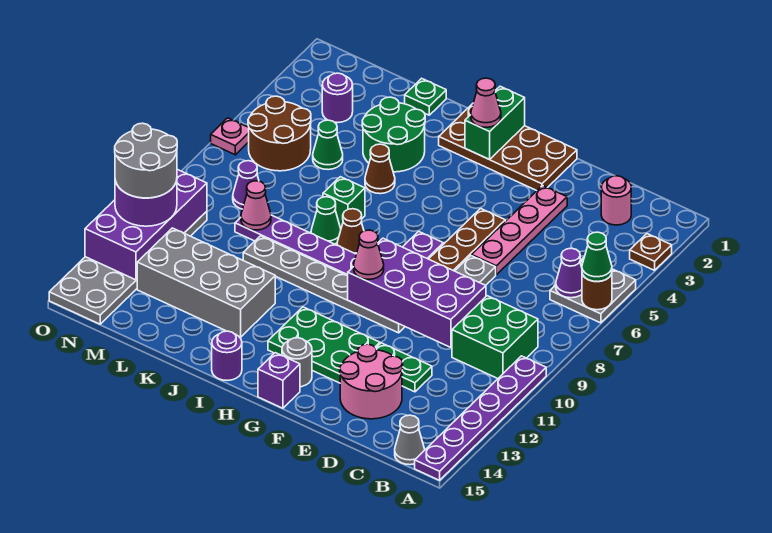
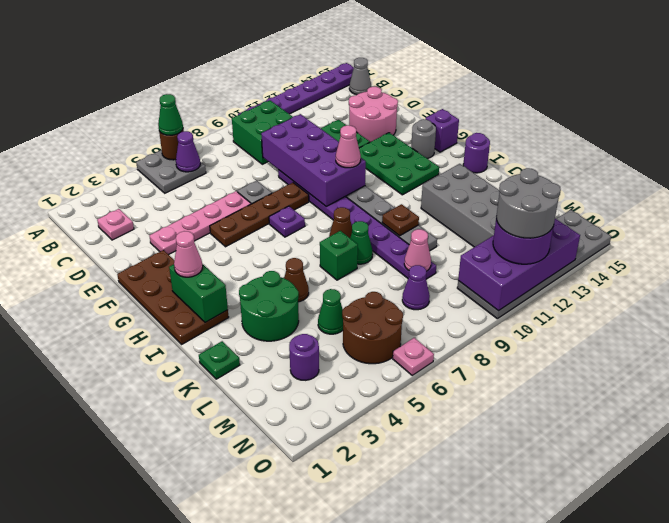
brown plate A3 level 1 -> brown plate J10 level 2
pink round brick C2 level 1 -> pink plate C2 level 1
green brick H1:H2 level 2 -> green brick H2:I2 level 2

